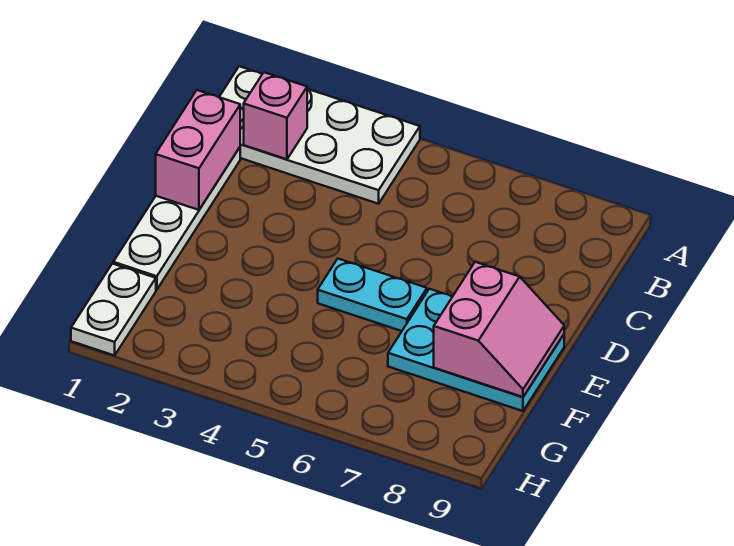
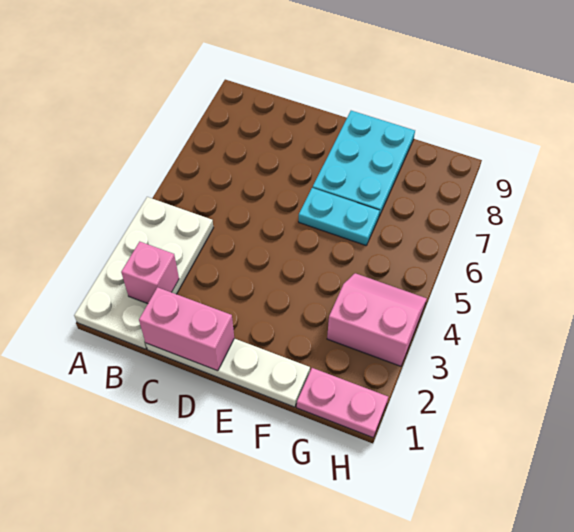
cyan plate E5:E6 level 1 -> cyan plate E6:F6 level 1
pink slope E8:F9 level 2 top 8 -> pink slope G3:H4 level 1 top 3
white plate G1:H1 level 1 -> pink plate G1:H1 level 1

